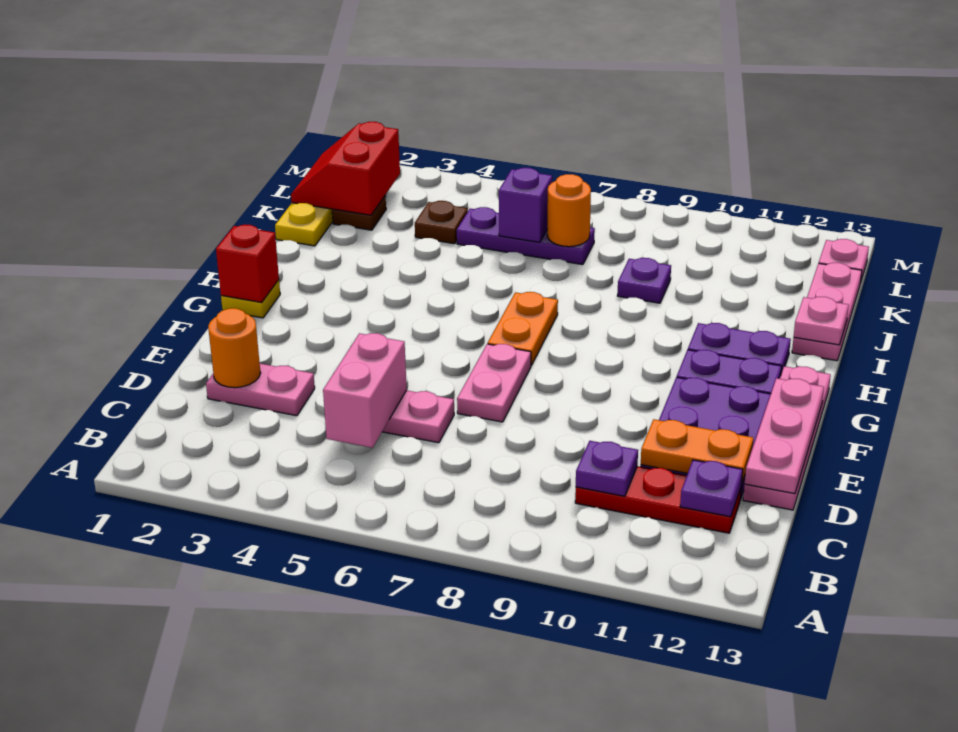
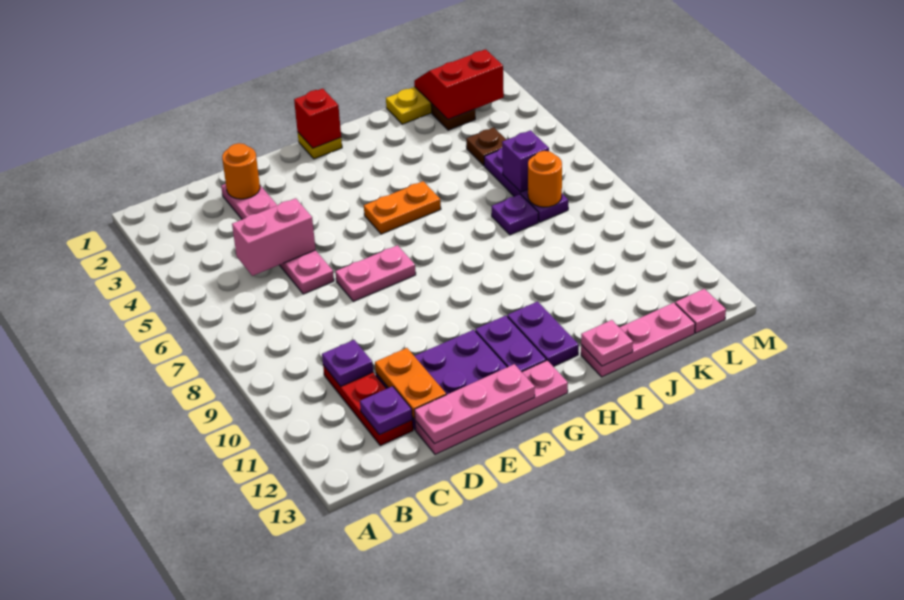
orange plate G7:H7 level 1 -> orange plate G5:H5 level 1
purple plate J9 level 1 -> purple plate J7 level 1

